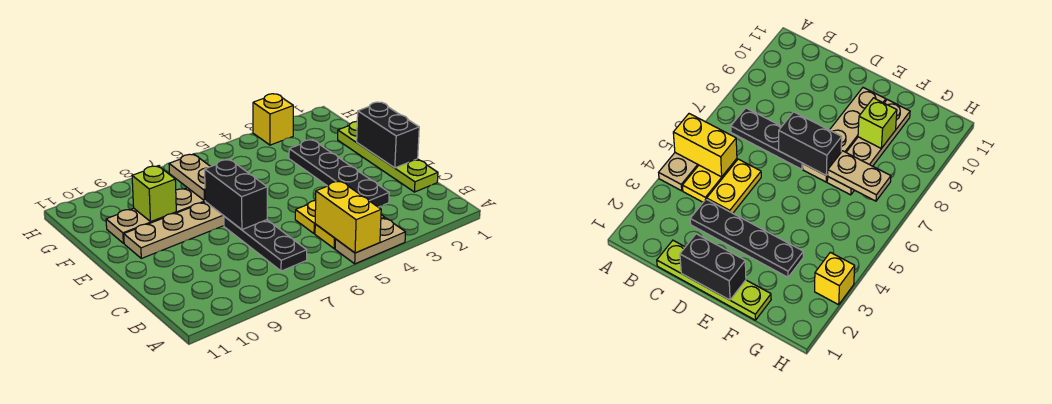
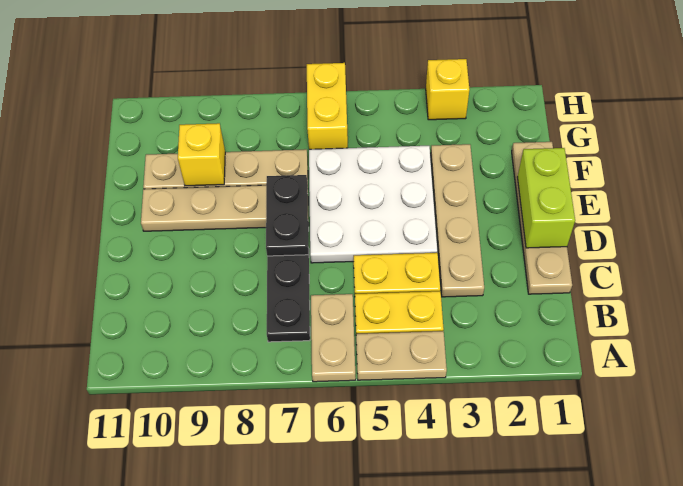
yellow brick A5:B5 level 2 -> yellow brick G6:H6 level 1
lime plate C1:F1 level 1 -> tan plate C1:F1 level 1
black plate C3:F3 level 1 -> tan plate C3:F3 level 1
black brick D1:E1 level 2 -> lime brick D1:E1 level 2
none -> white plate D4:F6 level 1
black brick D7:E7 level 2 -> black plate D7:E7 level 2
tan plate F7:G7 level 2 -> tan plate A6:B6 level 1
lime brick F9 level 2 -> yellow brick F9 level 2

